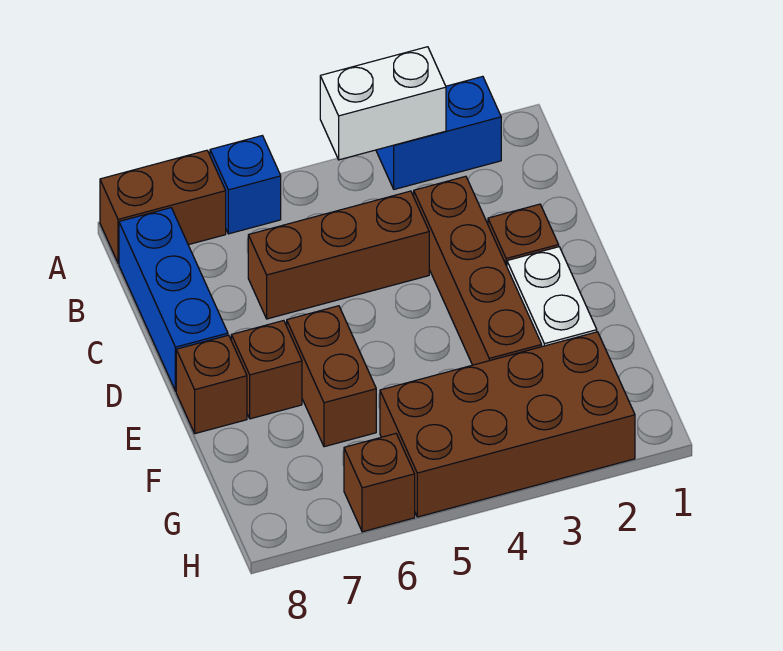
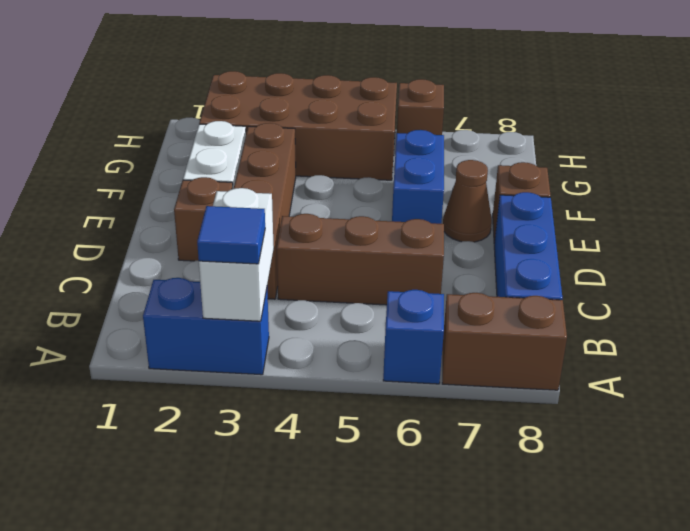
white brick A3:A4 level 2 -> white brick A3:B3 level 2
none -> blue tile A3 level 3
brown brick E6:F6 level 1 -> blue brick E6:F6 level 1
brown brick E7 level 1 -> brown cone E7 level 1

